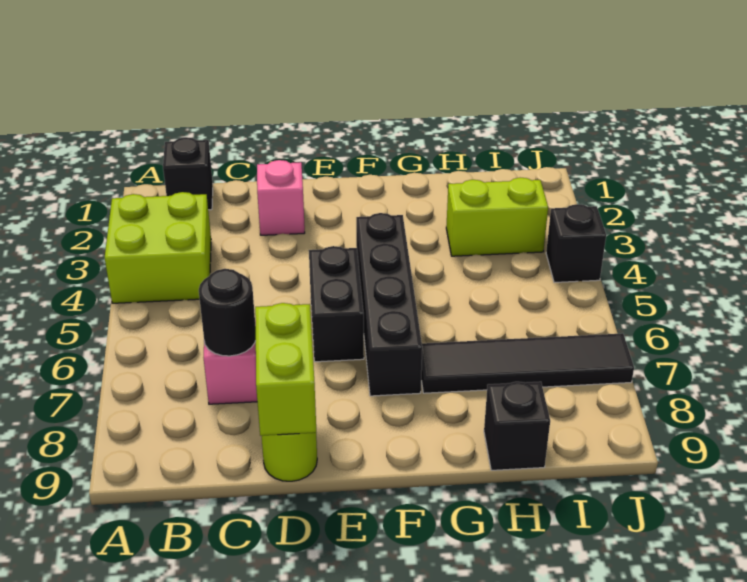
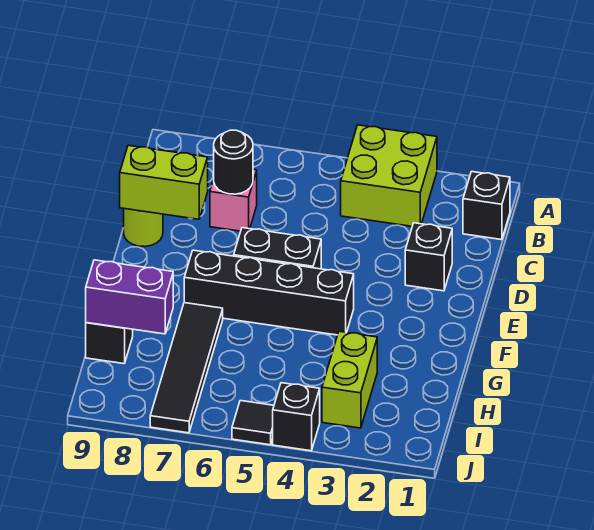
pink brick D2 level 1 -> black brick D2 level 1
none -> purple brick H8:H9 level 2
none -> black tile J5 level 1

